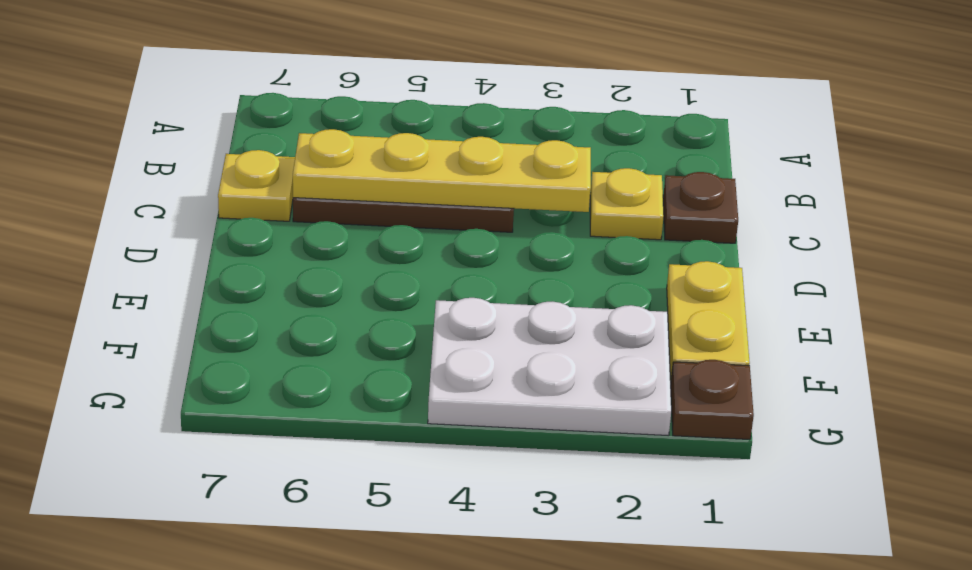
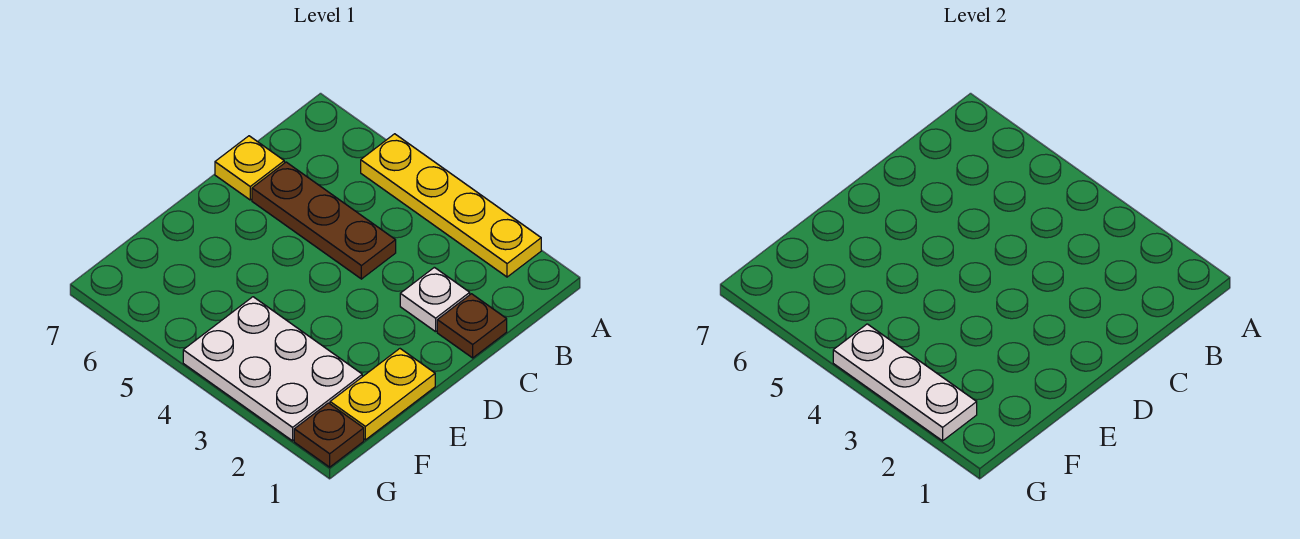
yellow plate C2 level 1 -> white plate C2 level 1
yellow plate C3:C6 level 2 -> yellow plate A2:A5 level 1
none -> white plate G2:G4 level 2

